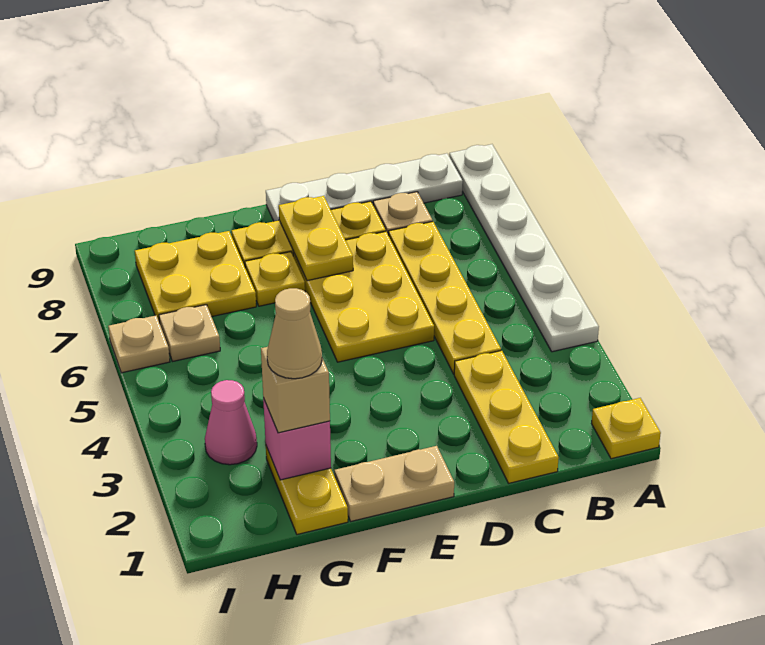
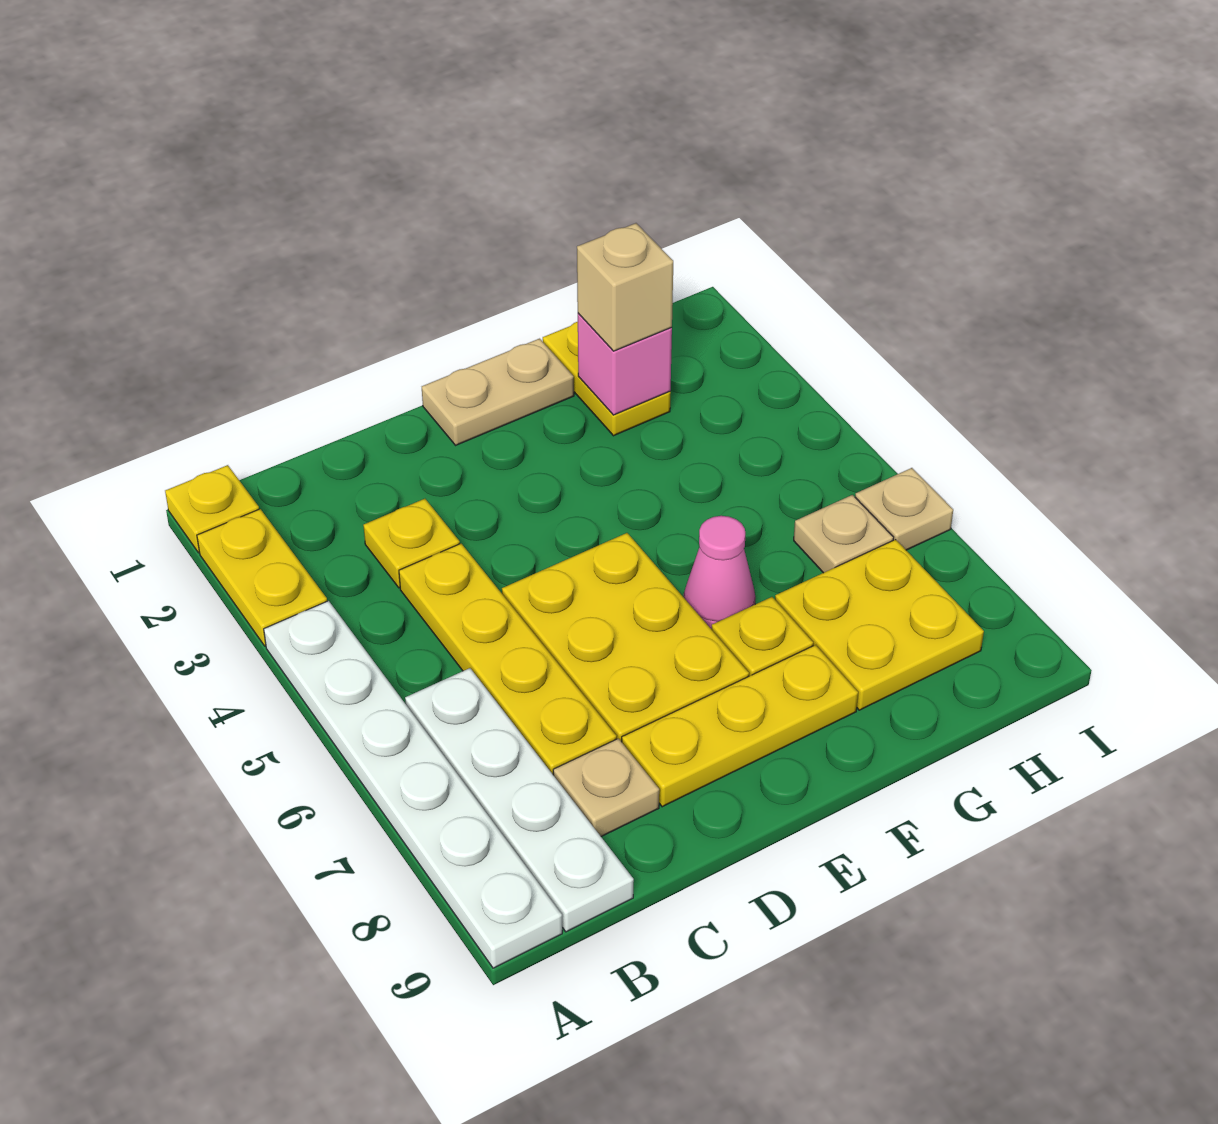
white plate B9:E9 level 1 -> white plate B6:B9 level 1
yellow plate C1:C3 level 1 -> yellow plate C3 level 1
yellow plate E7:E8 level 2 -> yellow plate A2:A3 level 1
tan cone G2 level 4 -> none
pink cone H3 level 1 -> pink cone F6 level 1

